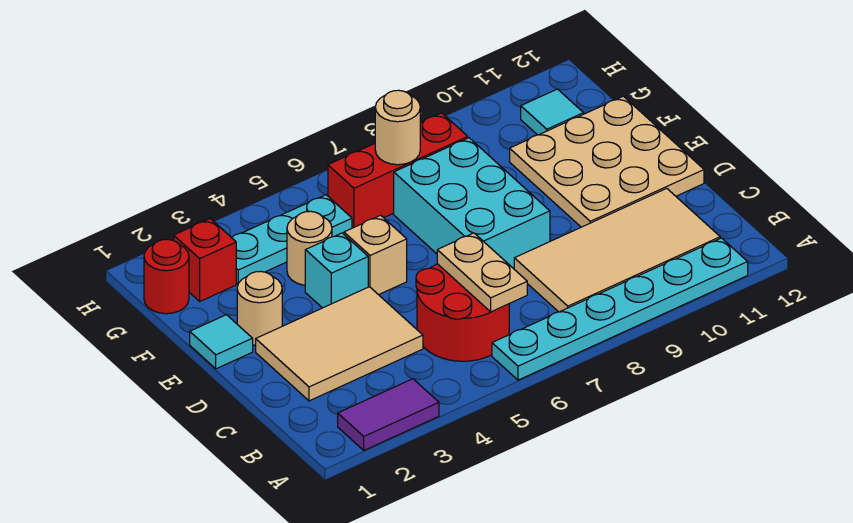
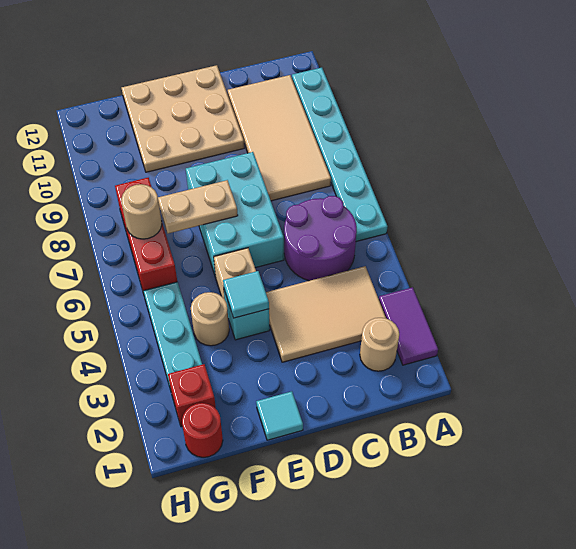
red round brick B5:C6 level 1 -> purple round brick B5:C6 level 1
tan plate B6:C6 level 2 -> tan plate E7:F7 level 2
tan tile C2:D4 level 1 -> tan tile B3:D4 level 1
cyan brick D7:F8 level 1 -> cyan brick D6:E8 level 1
tan round brick E2 level 1 -> tan round brick B2 level 1
cyan tile G11 level 1 -> cyan tile E4 level 2

